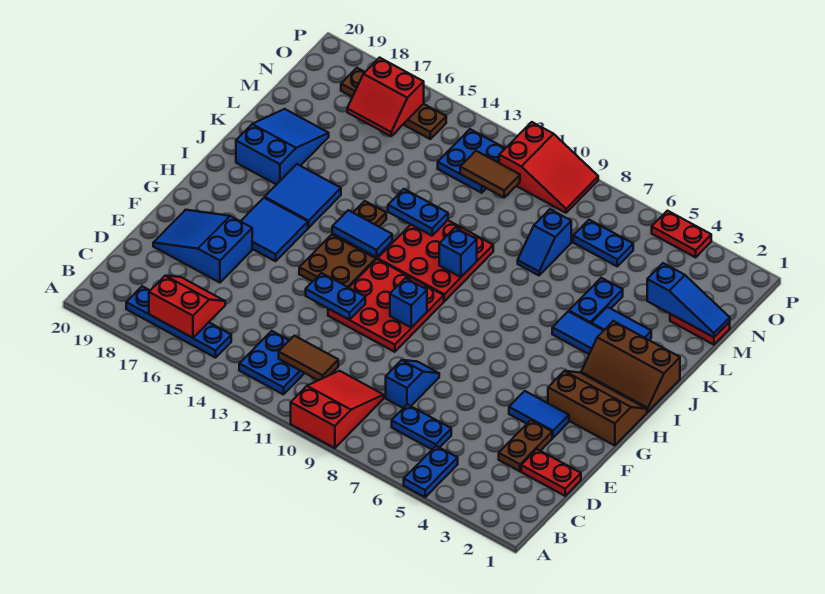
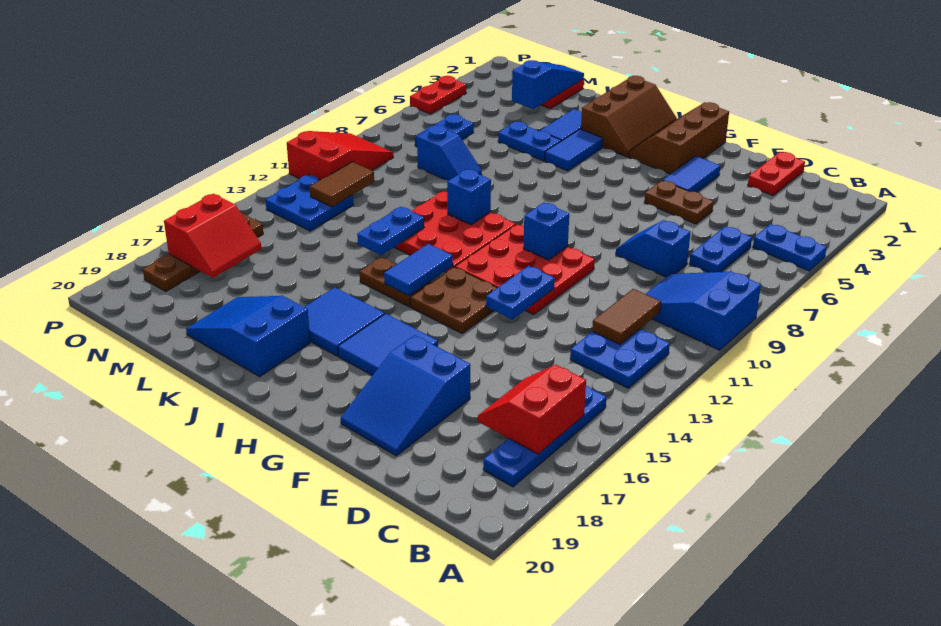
red slope A9:C10 level 1 top A -> blue slope A9:C10 level 1 top A
brown plate D3:E3 level 1 -> brown plate E5:F5 level 1

